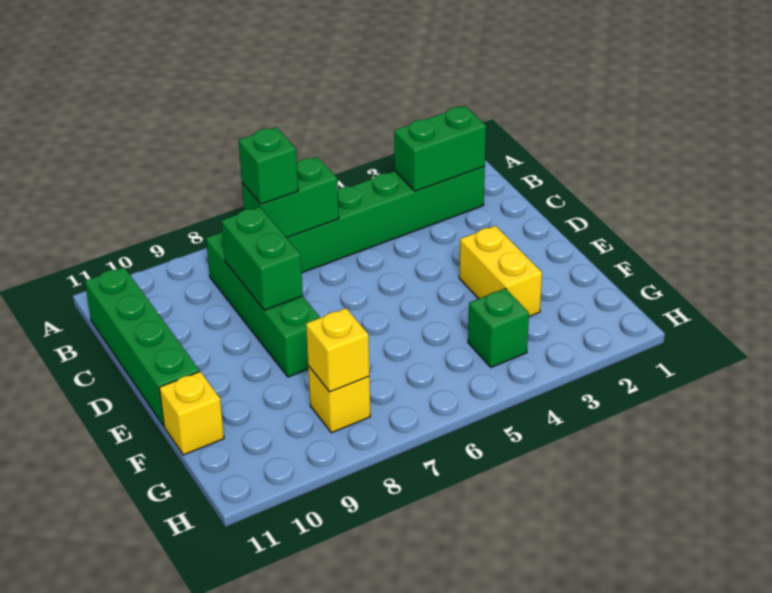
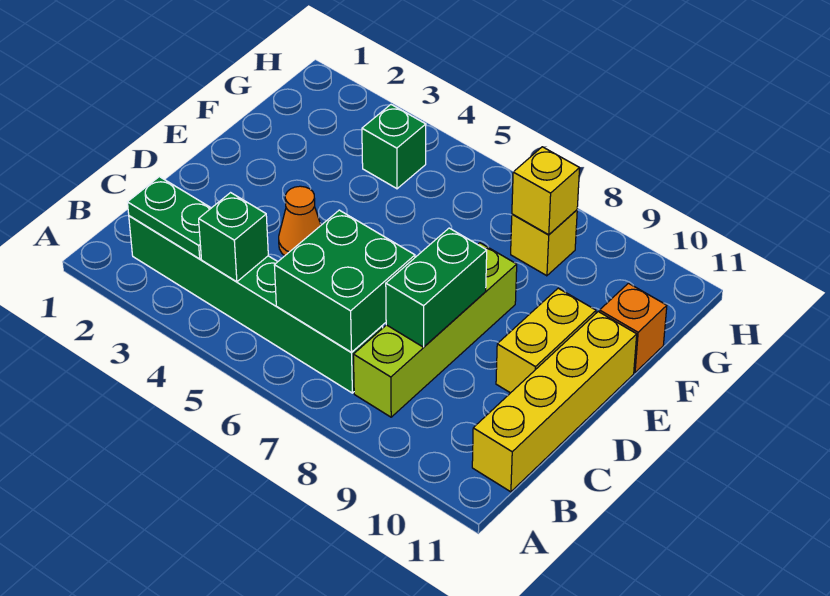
green brick B2:B3 level 2 -> green plate B2:B3 level 2
green brick B6:B7 level 2 -> green brick B6:C7 level 2
green brick B7 level 3 -> green brick B4 level 2
green brick B8:E8 level 1 -> lime brick B8:E8 level 1
green brick B11:E11 level 1 -> yellow brick B11:E11 level 1
none -> orange cone D4 level 1
yellow brick E3:F3 level 1 -> yellow brick D10:E10 level 1
yellow brick F11 level 1 -> orange brick F11 level 1

